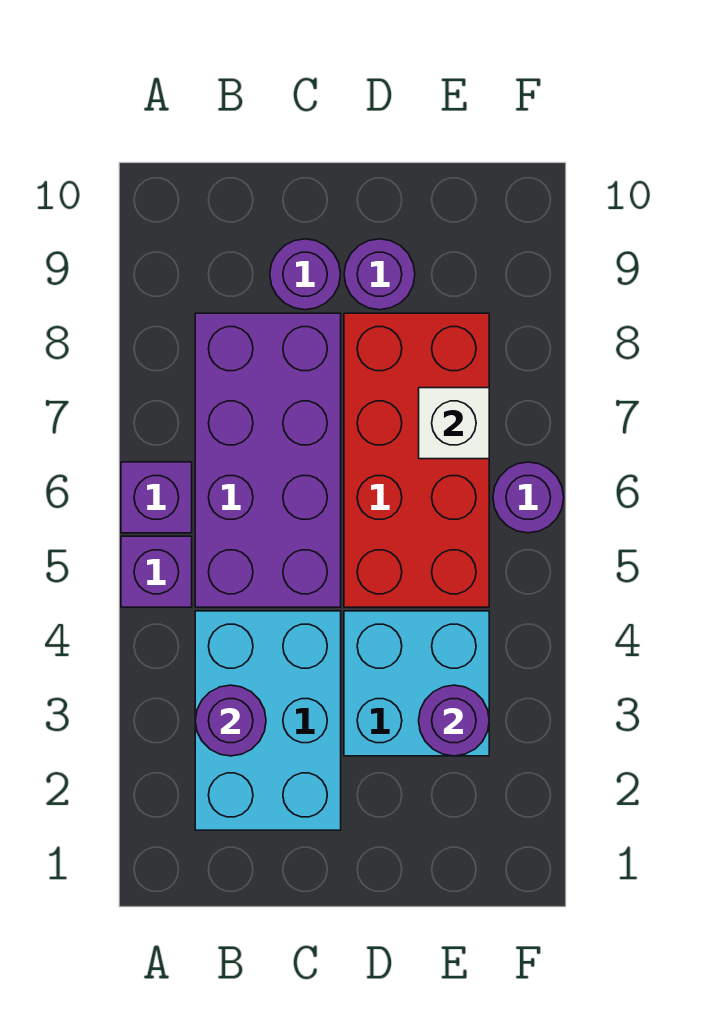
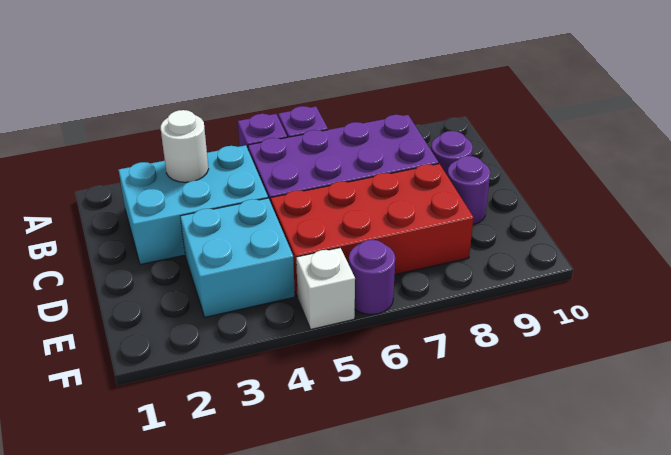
purple round brick B3 level 2 -> white round brick B3 level 2
purple round brick E3 level 2 -> none
white brick E7 level 2 -> white brick F5 level 1

